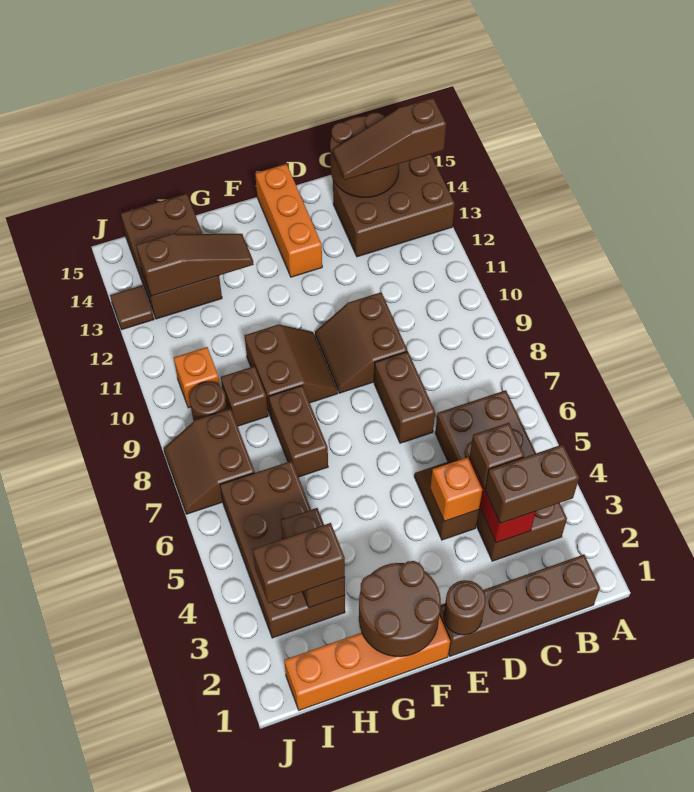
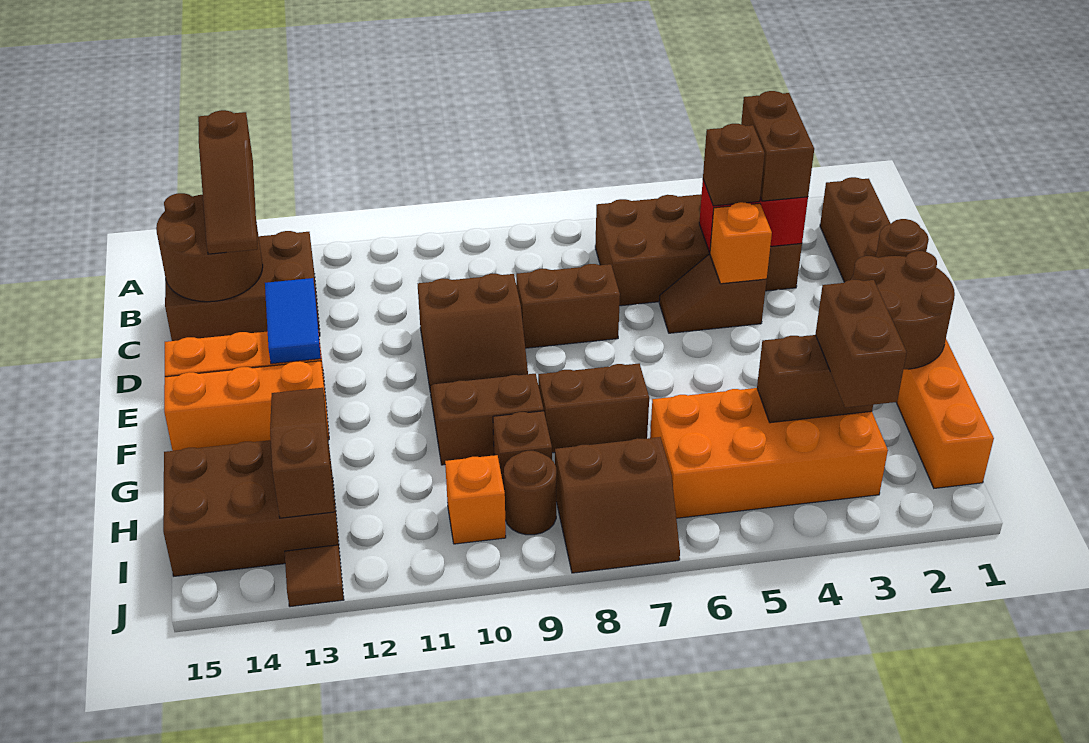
brown brick A13:C14 level 1 -> brown brick B13:C15 level 1
none -> blue tile D13:E13 level 2
none -> orange brick F13:F15 level 1
brown brick H3:I6 level 1 -> orange brick H3:I6 level 1

